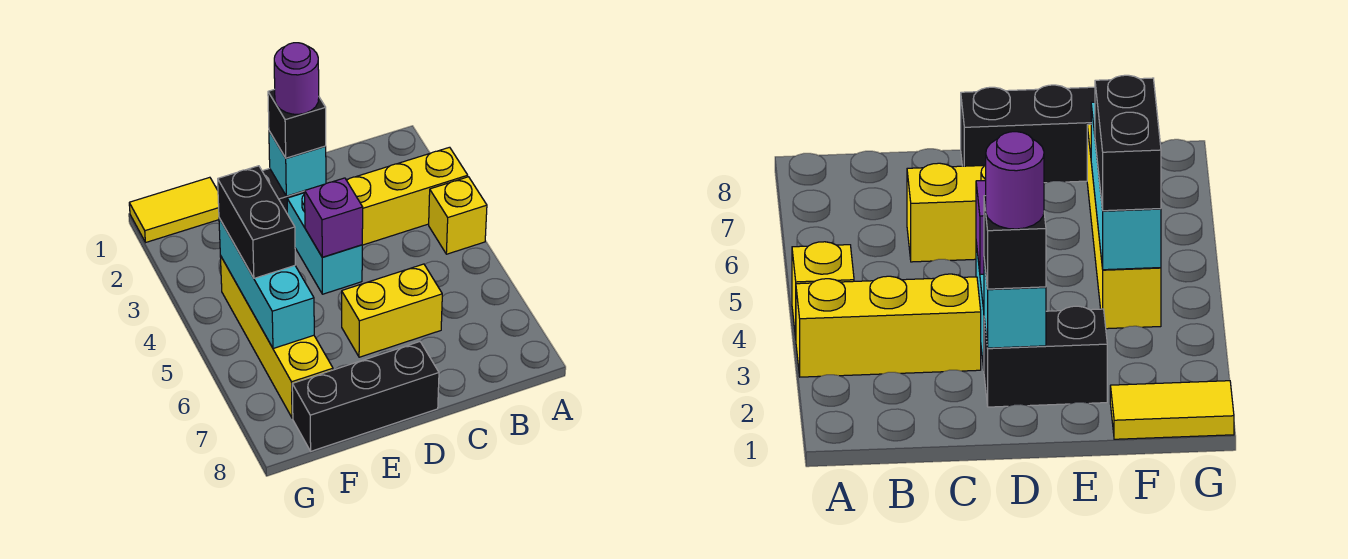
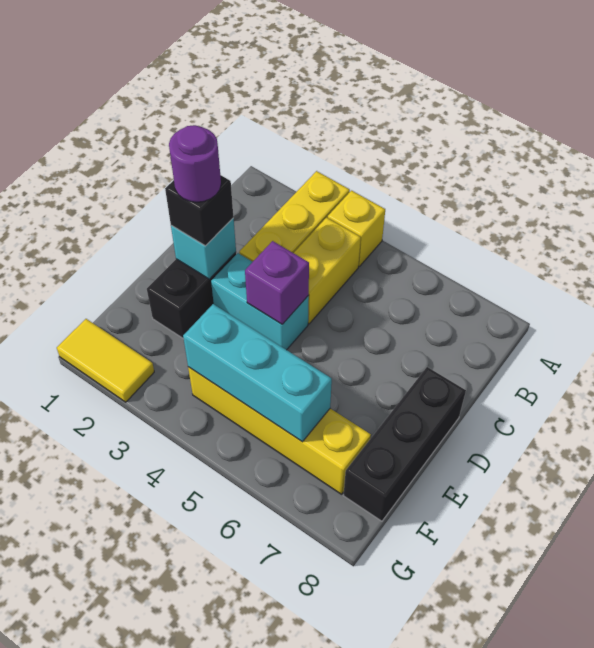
yellow brick C6:D6 level 1 -> yellow brick B4:C4 level 1
yellow tile F1:G1 level 1 -> yellow tile G1:G2 level 1
black brick F4:F5 level 3 -> none

